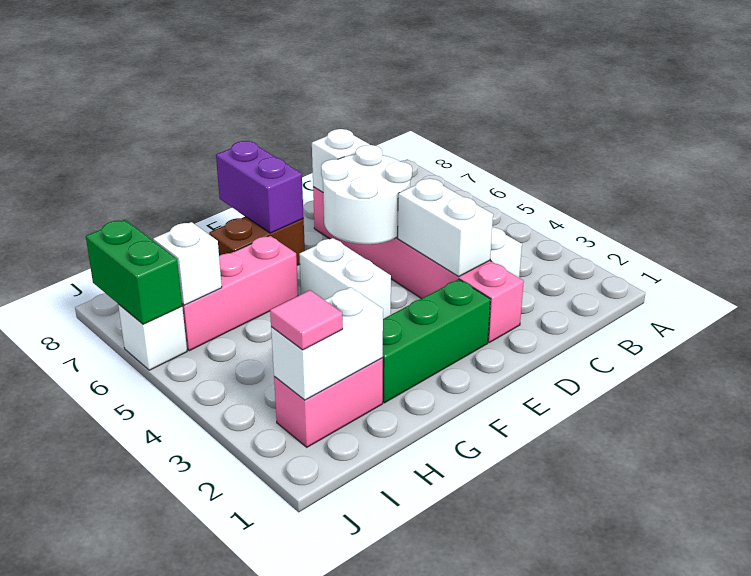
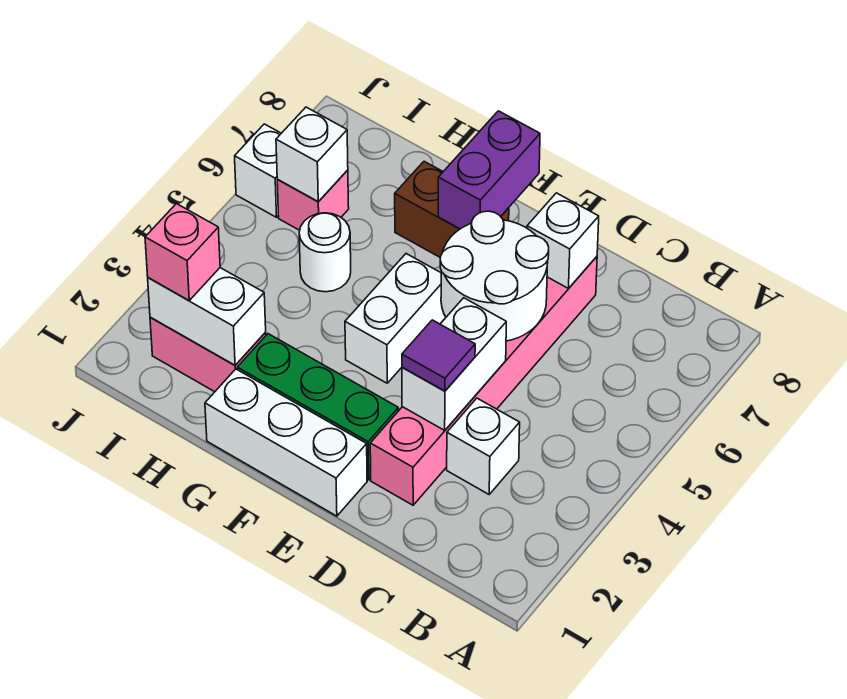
none -> purple tile D3 level 3
none -> white brick E1:G1 level 1
pink brick G6:I6 level 1 -> pink brick I6 level 1
none -> white round brick H5 level 1
pink tile I2 level 3 -> pink brick I2 level 3
green brick J6:J7 level 2 -> none

